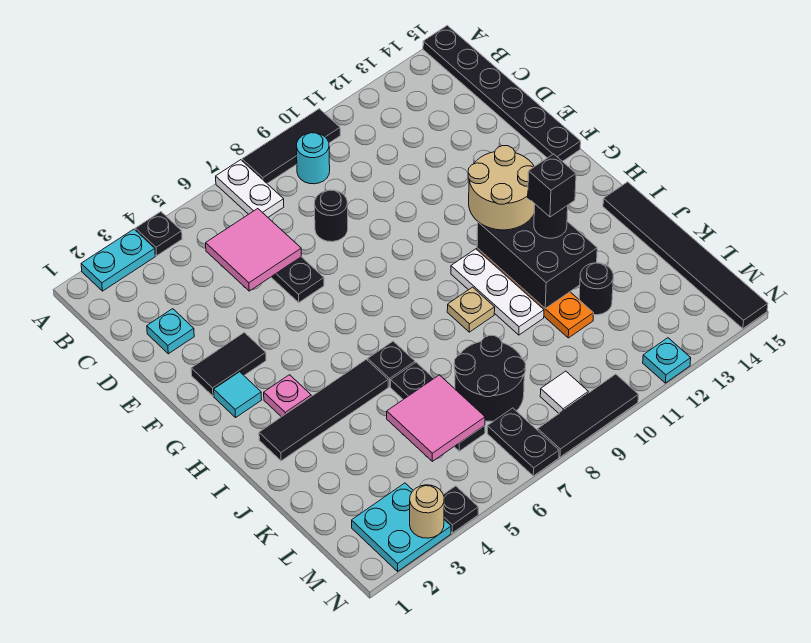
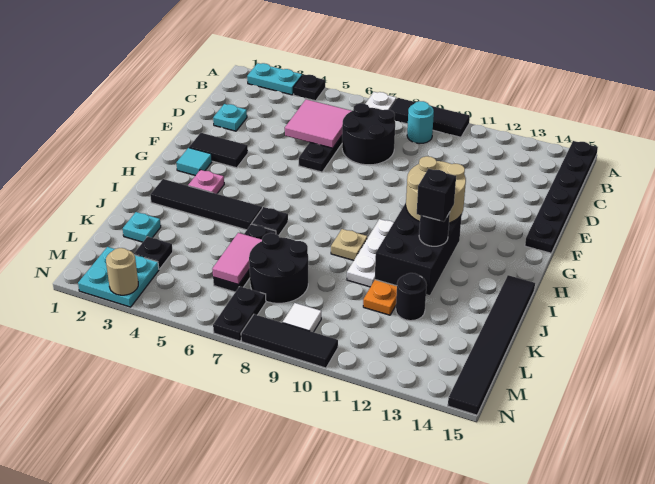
black round brick D8 level 1 -> black round brick C7:D8 level 1
pink tile K5:L6 level 2 -> pink tile K6:L6 level 2
black plate N4 level 1 -> black plate L3 level 1
cyan plate N12 level 1 -> cyan plate K2 level 1

